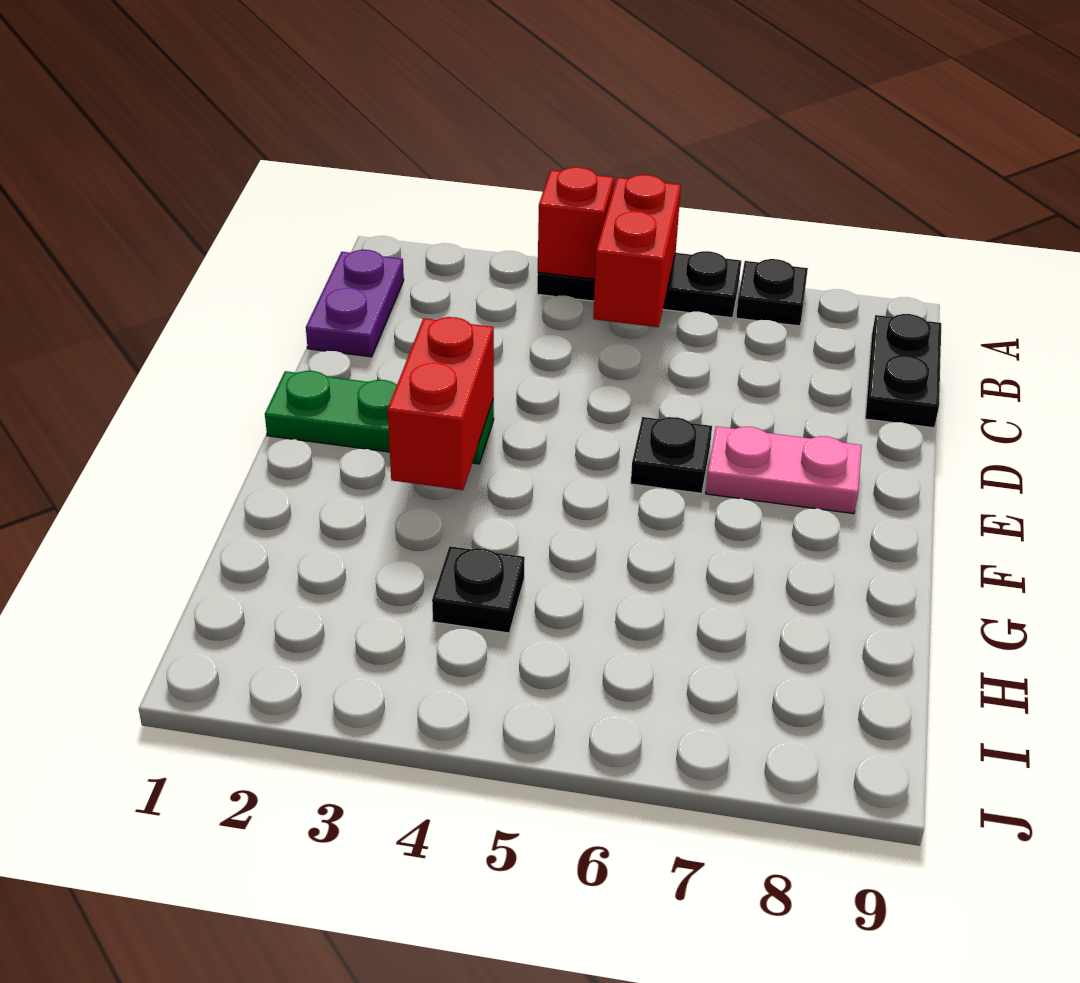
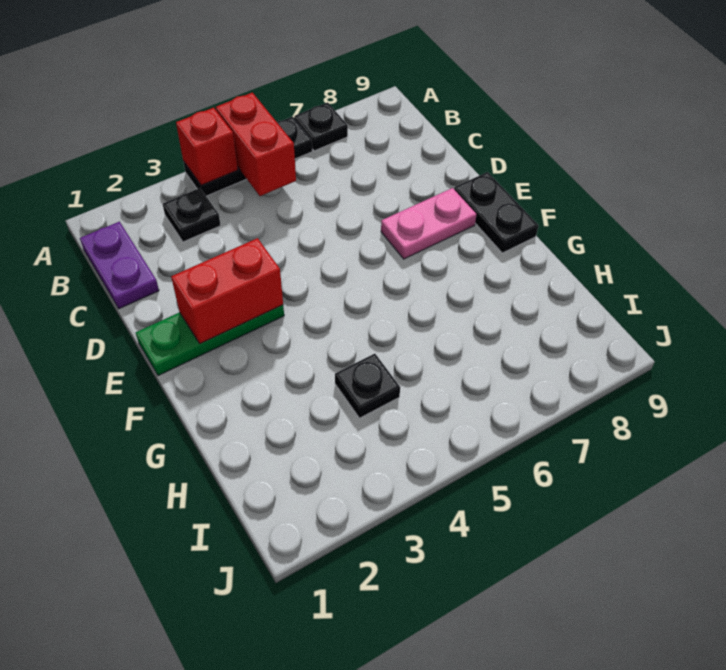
black plate B9:C9 level 1 -> black plate E9:F9 level 1
red brick E3:F3 level 2 -> red brick E2:E3 level 2
black plate E6 level 1 -> black plate B3 level 1

